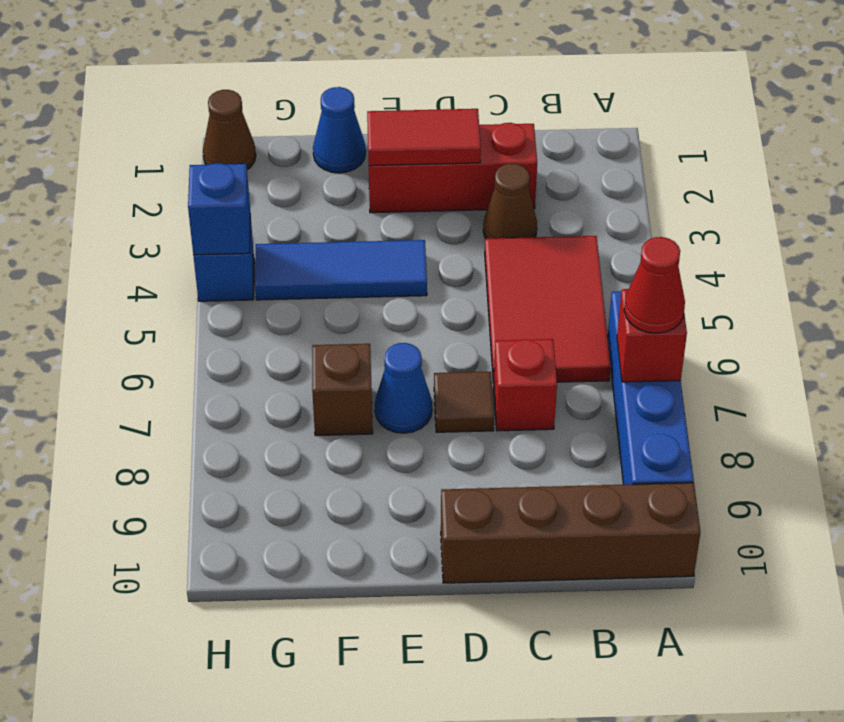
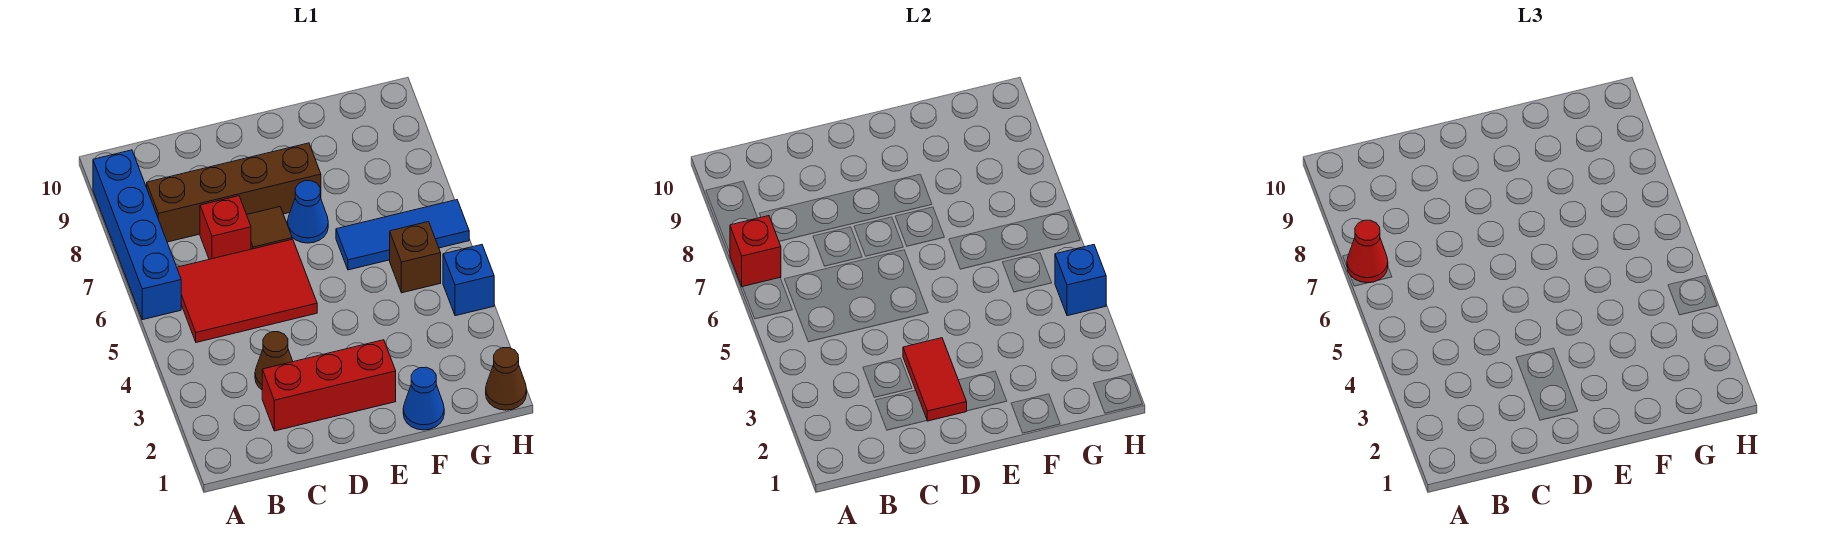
brown brick A10:D10 level 1 -> brown brick B8:E8 level 1
red tile B4:C6 level 1 -> red tile B5:D6 level 1
red tile D2:E2 level 2 -> red tile D2:D3 level 2
blue tile E4:G4 level 1 -> blue tile F6:H6 level 1
brown brick F7 level 1 -> brown brick G5 level 1

